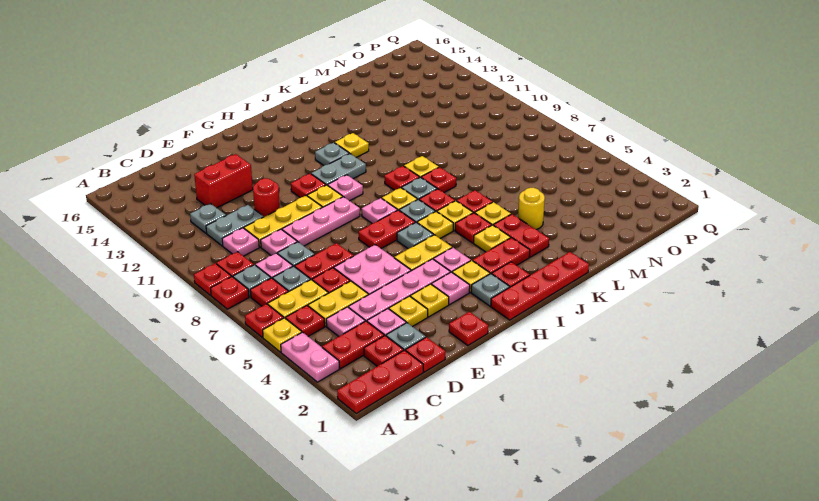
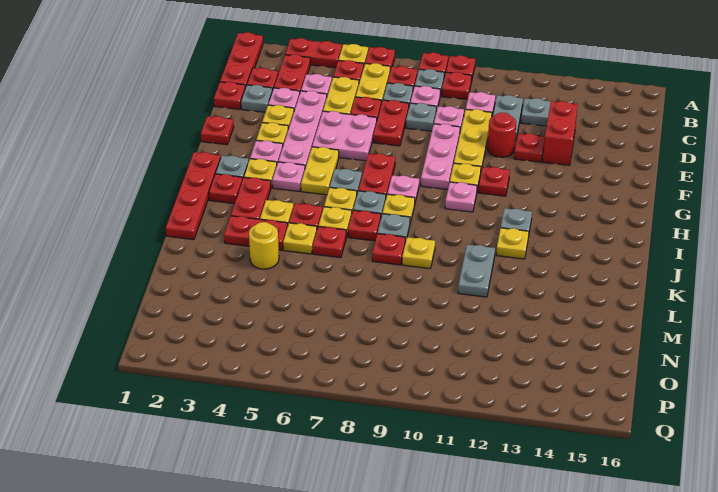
pink plate A3:A4 level 1 -> red plate A3:A4 level 1
grey plate H11:I11 level 1 -> grey plate K11:L11 level 1
red plate J9 level 1 -> red plate E12 level 1

